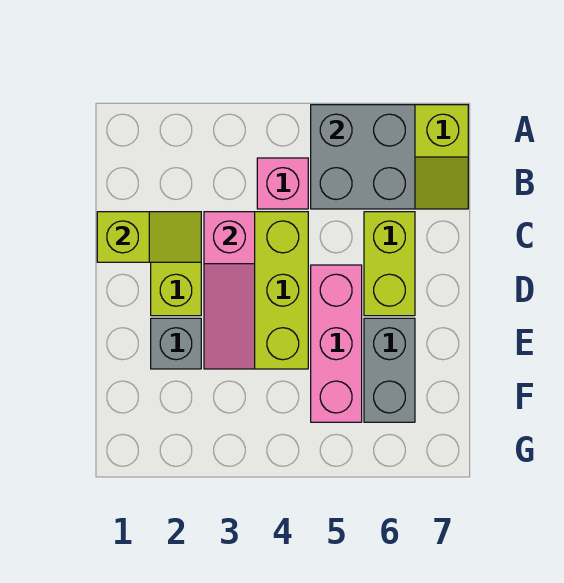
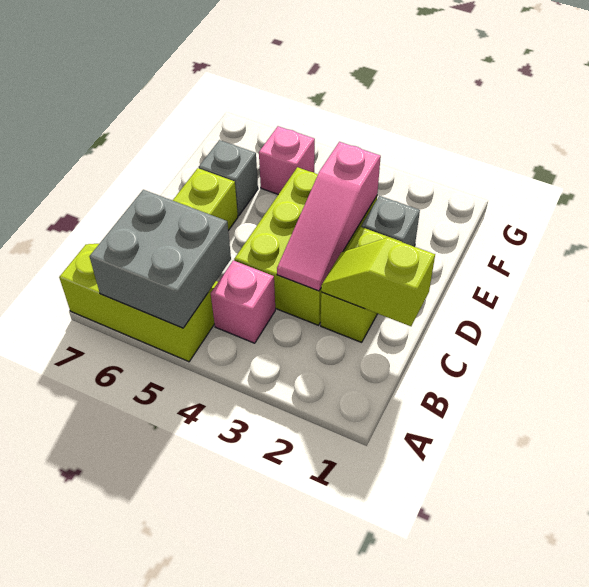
pink slope C3:E3 level 2 top C -> pink slope C3:E3 level 2 top E
pink brick D5:F5 level 1 -> pink brick F5 level 1
grey brick E6:F6 level 1 -> grey brick E6 level 1

